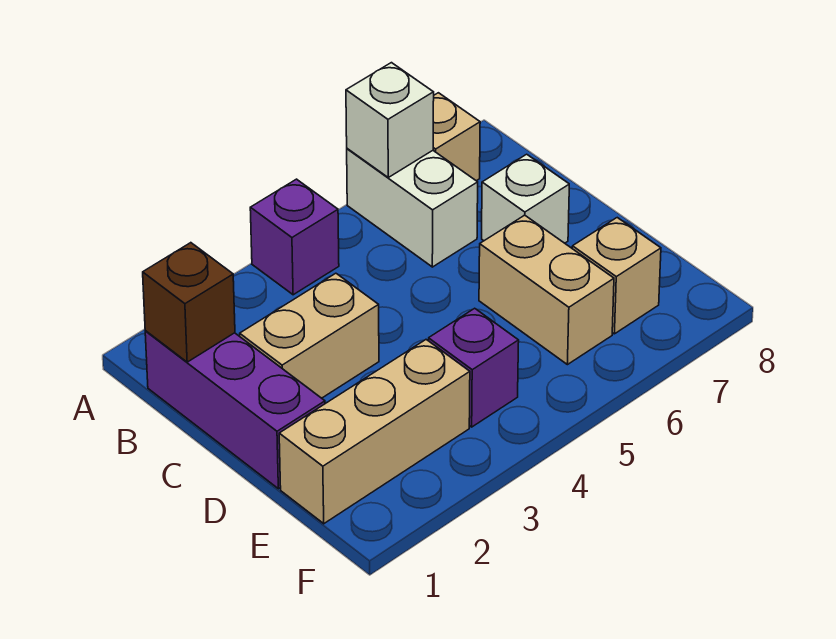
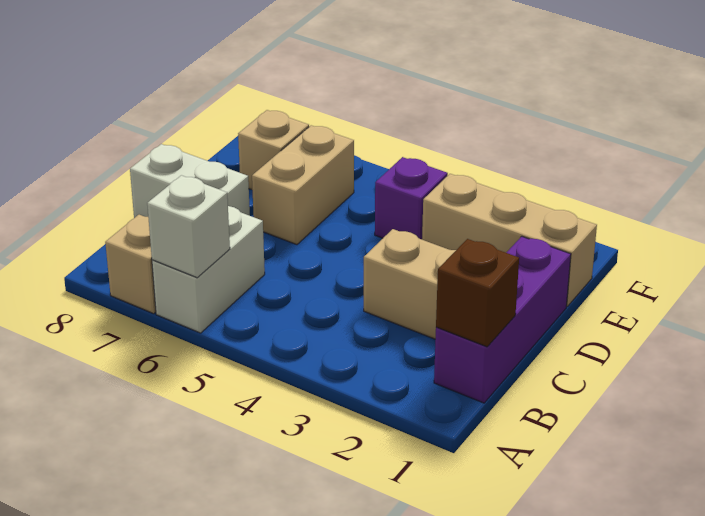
purple brick A4 level 1 -> none
white brick C7 level 1 -> white brick C7:C8 level 1

